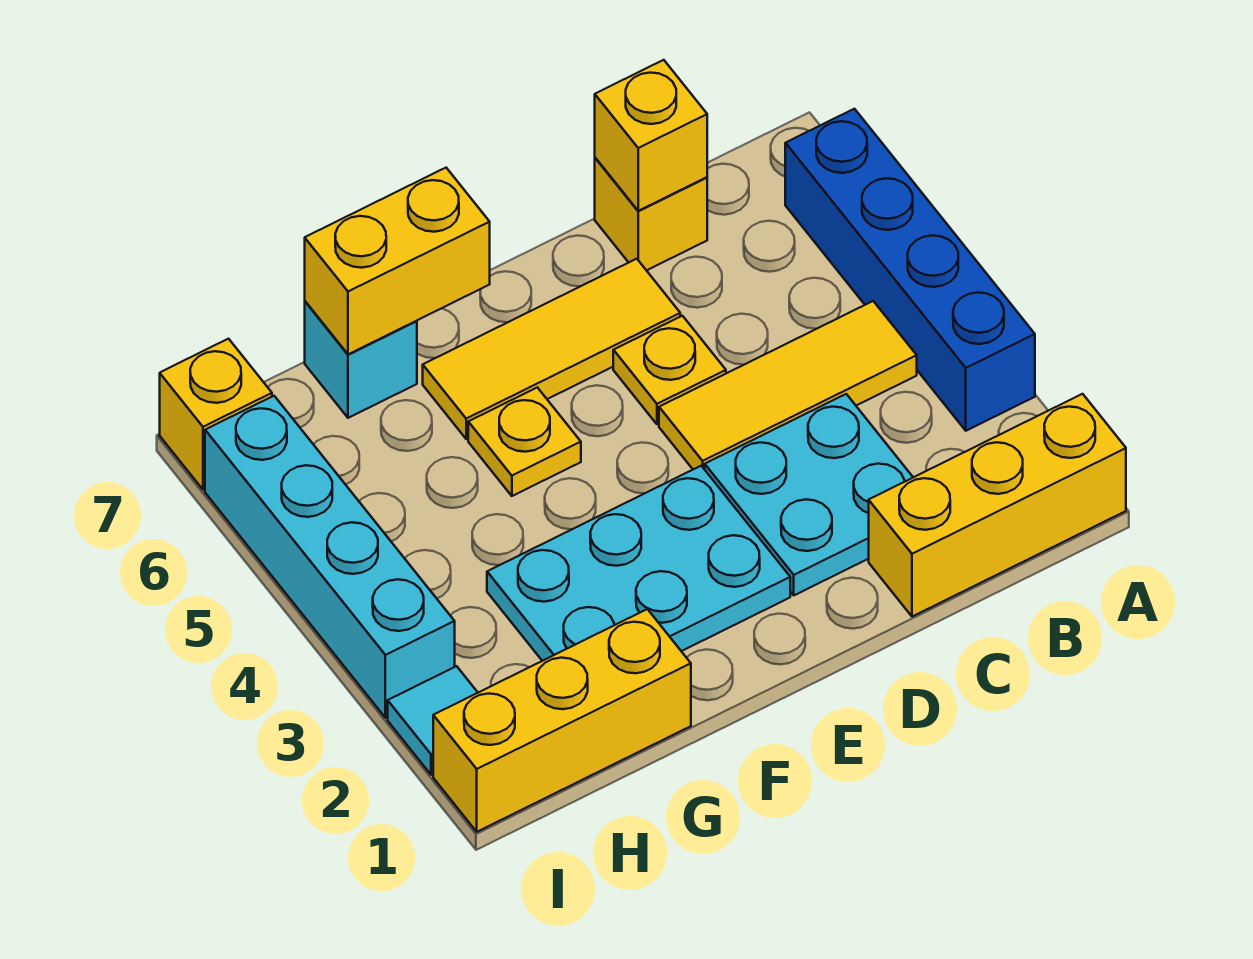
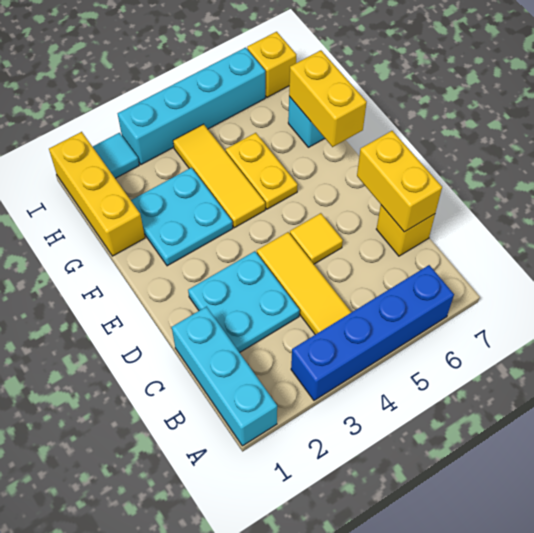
yellow brick A1:C1 level 1 -> cyan brick A1:C1 level 1
yellow brick C7 level 2 -> yellow brick C7:D7 level 2
yellow plate D5 level 1 -> yellow tile D5 level 1
yellow tile D6:F6 level 1 -> yellow tile F4:H4 level 1
cyan plate E2:G3 level 1 -> cyan plate F2:G3 level 1
yellow plate F5 level 1 -> yellow plate F5:G5 level 1

